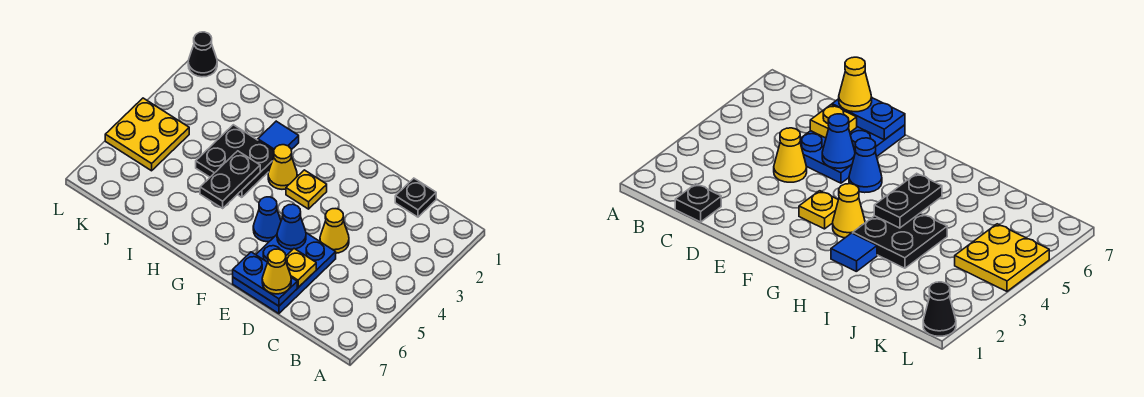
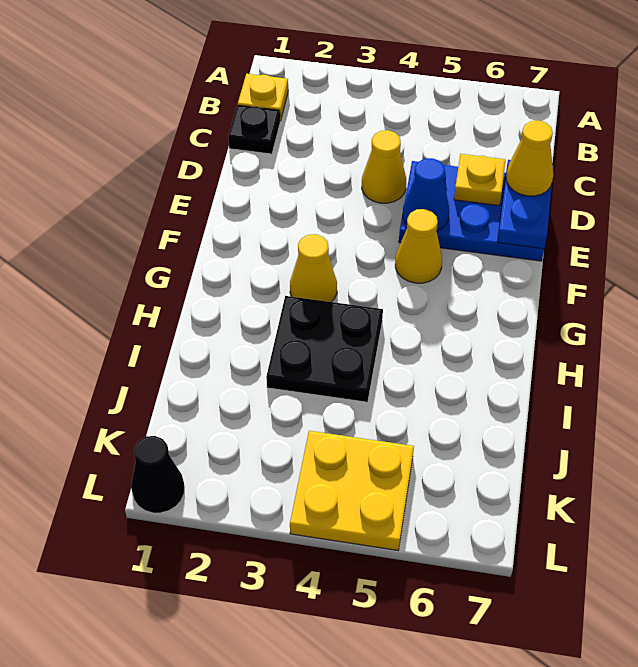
yellow plate F3 level 1 -> yellow plate B1 level 1
blue cone F5 level 1 -> yellow cone F5 level 1
blue tile H2 level 1 -> none
black plate H4:H5 level 2 -> none

